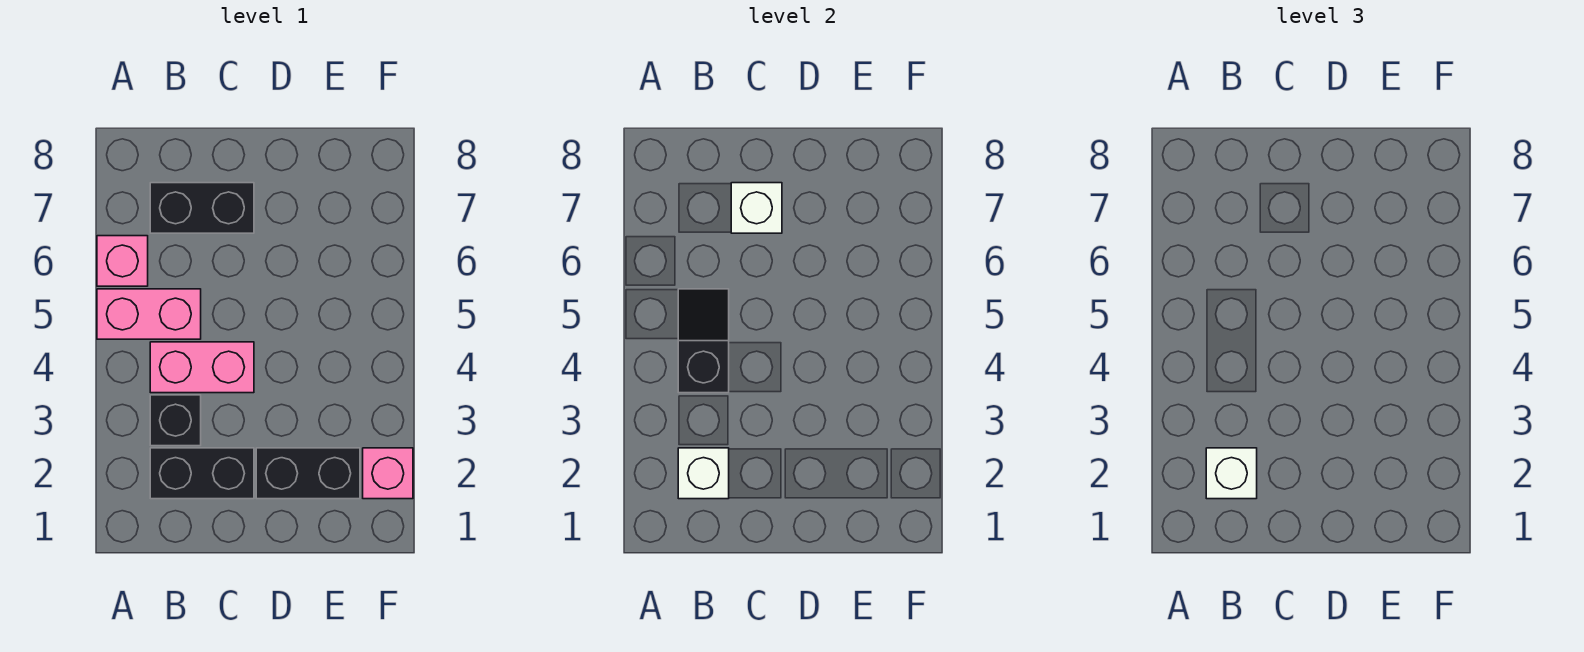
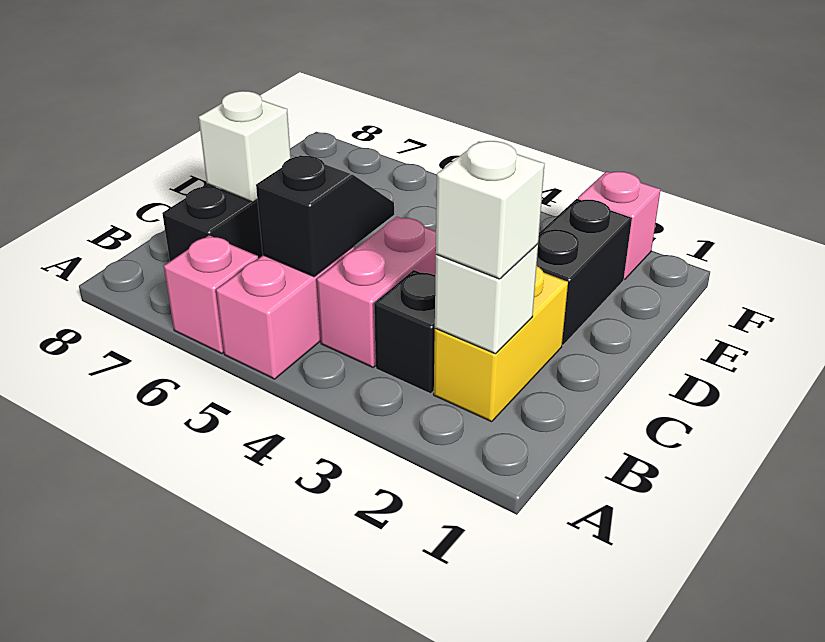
black brick B2:C2 level 1 -> yellow brick B2:C2 level 1
black slope B4:B5 level 2 top 4 -> black slope B5:C5 level 2 top B

